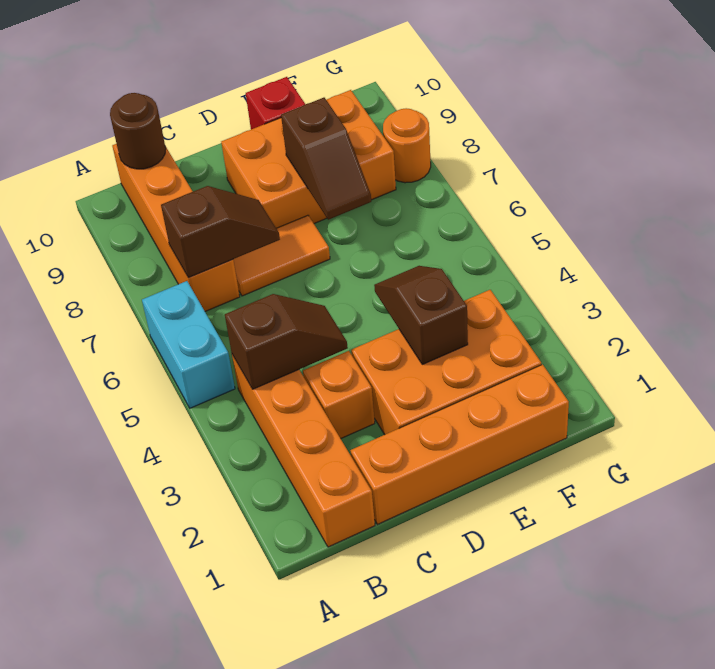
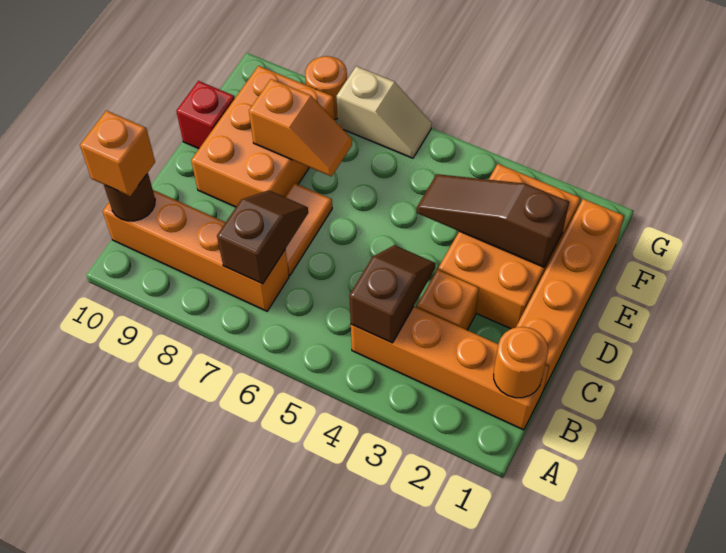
cyan brick A5:A6 level 1 -> none
none -> orange round brick B1 level 2
none -> orange brick B10 level 3
brown slope E3:E4 level 2 top 3 -> brown slope E2:E4 level 2 top 2
brown slope E7:E8 level 2 top 8 -> orange slope E7:E8 level 2 top 8
none -> tan slope G6:G7 level 1 top 7

